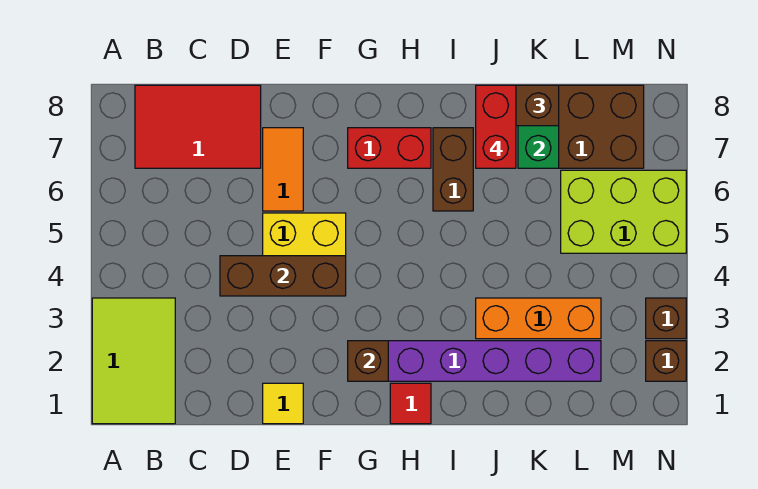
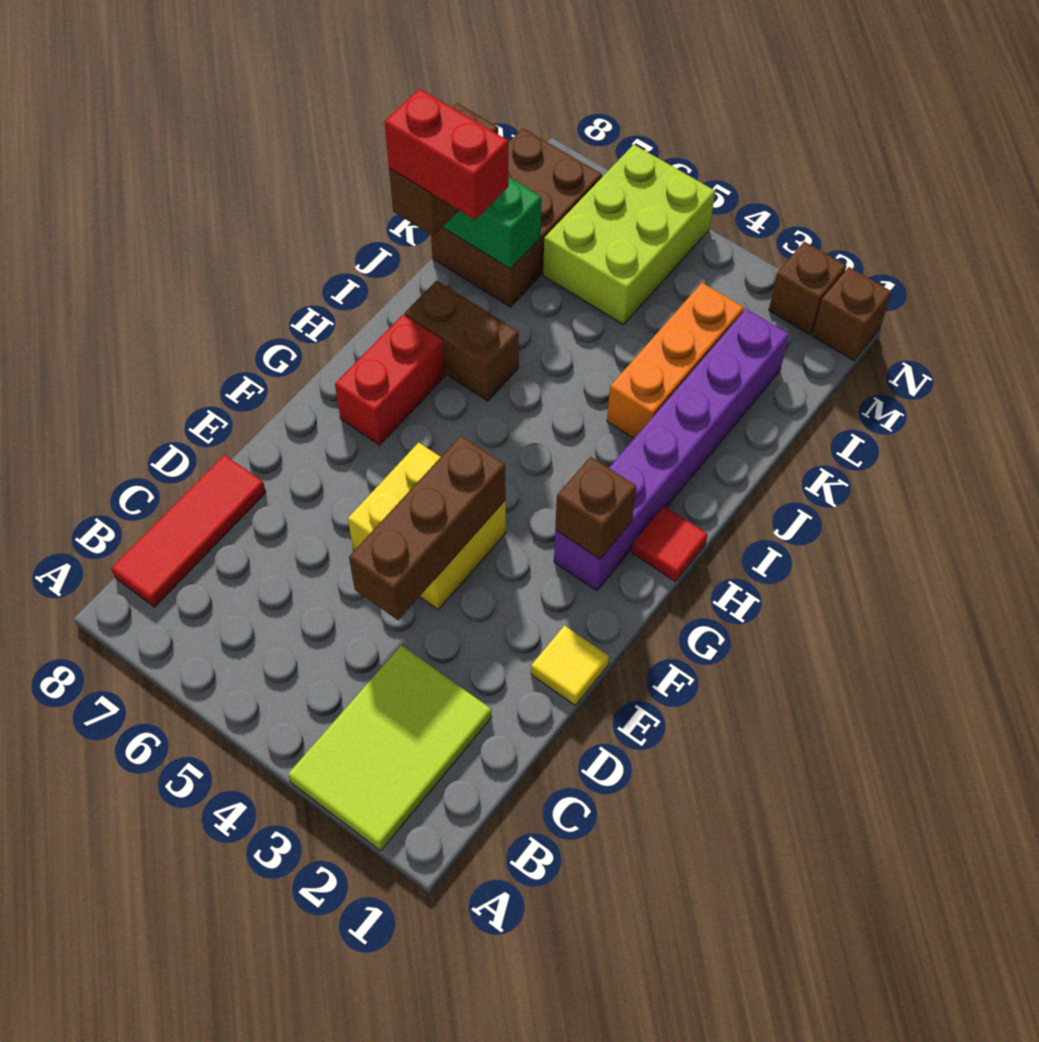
lime tile A1:B3 level 1 -> lime tile A2:C3 level 1
red tile B7:D8 level 1 -> red tile B8:D8 level 1
orange tile E6:E7 level 1 -> none
brown brick N3 level 1 -> brown brick N1 level 1

